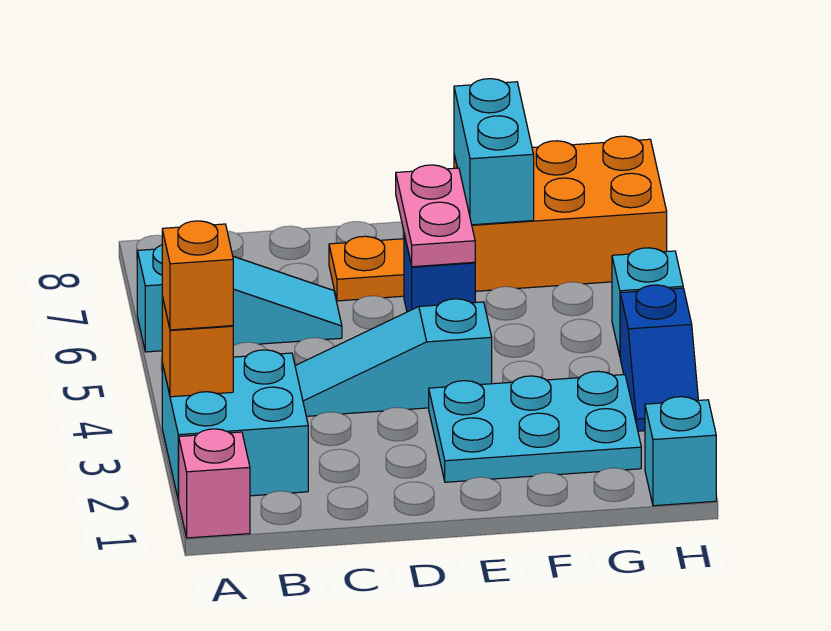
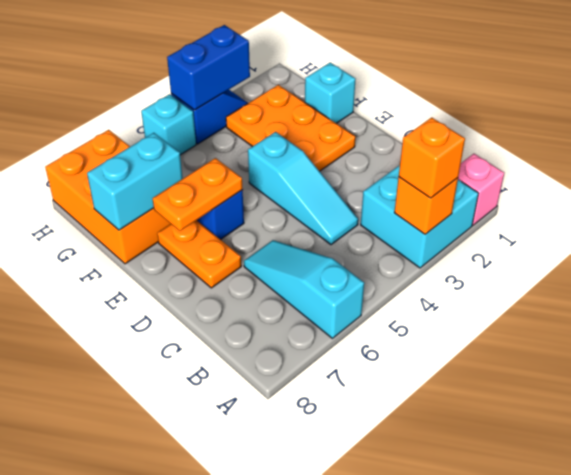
cyan plate E2:G3 level 1 -> orange plate E2:G3 level 1
pink plate E6:E7 level 2 -> orange plate E6:E7 level 2
cyan brick H1 level 1 -> cyan brick F1 level 1
none -> blue brick H3:H4 level 2

